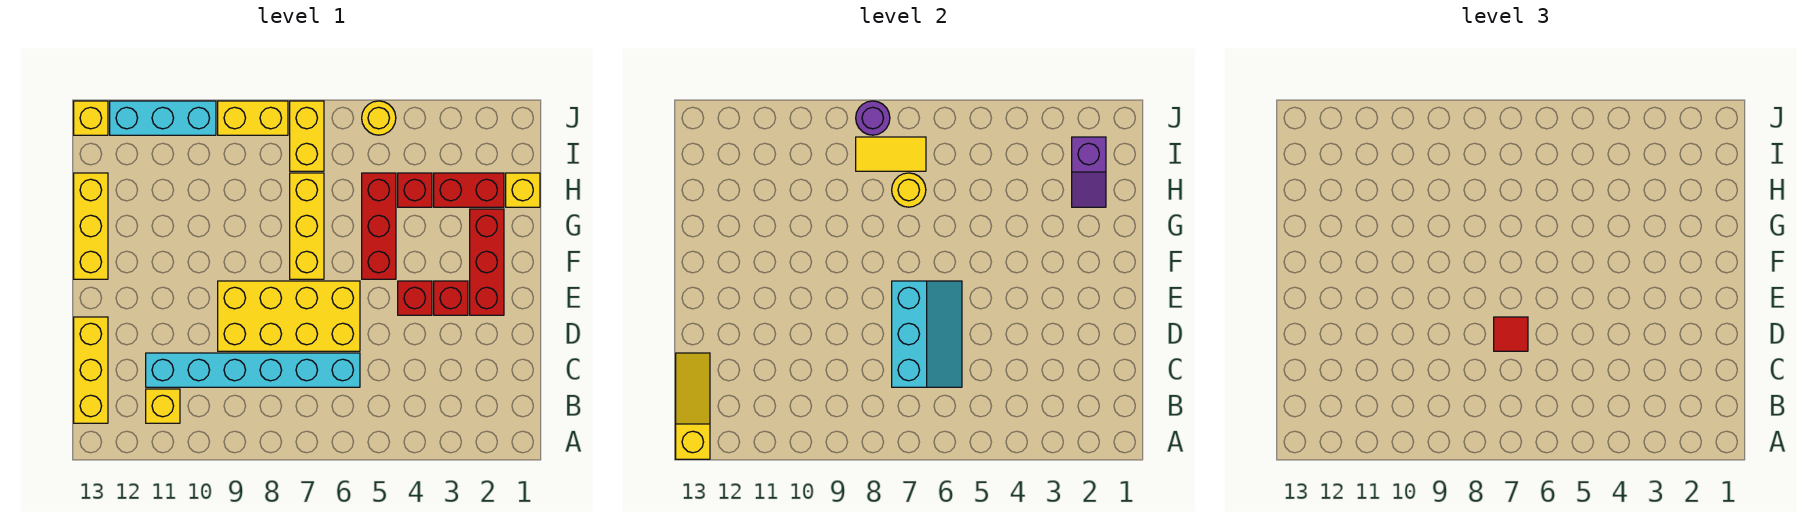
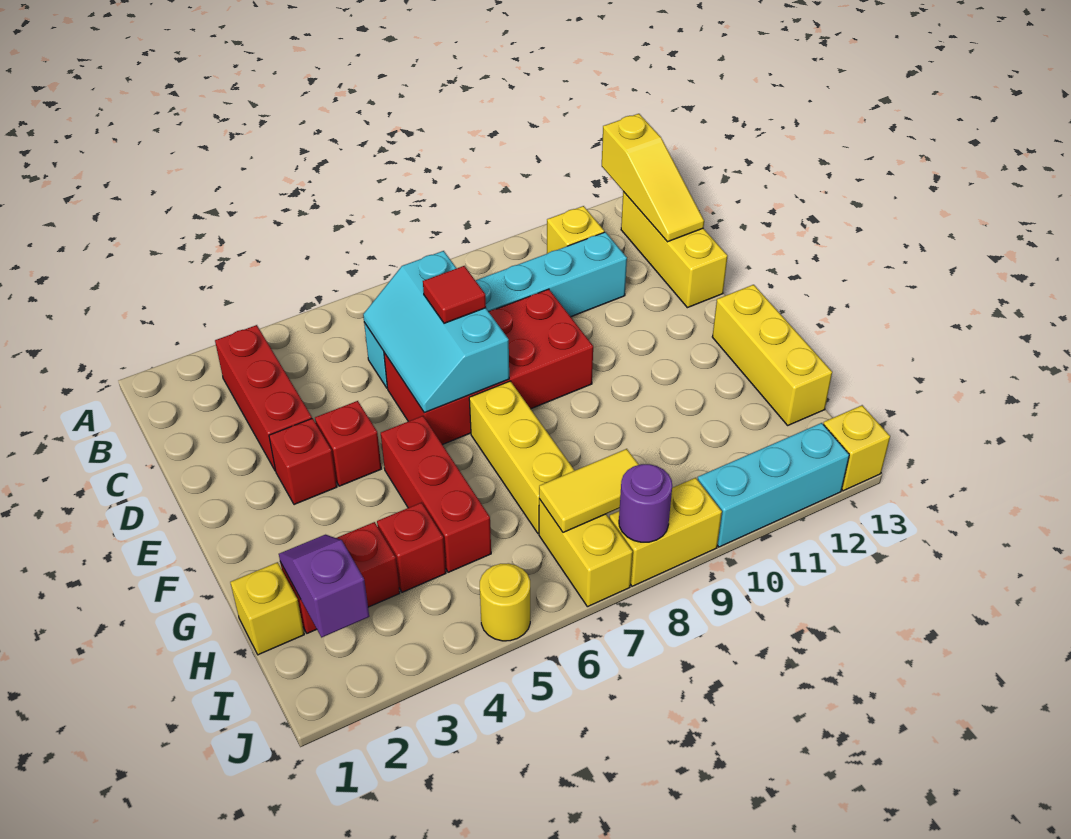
yellow brick D6:E9 level 1 -> red brick D6:E9 level 1
red brick E2:G2 level 1 -> red brick B3:D3 level 1
yellow round brick H7 level 2 -> none

